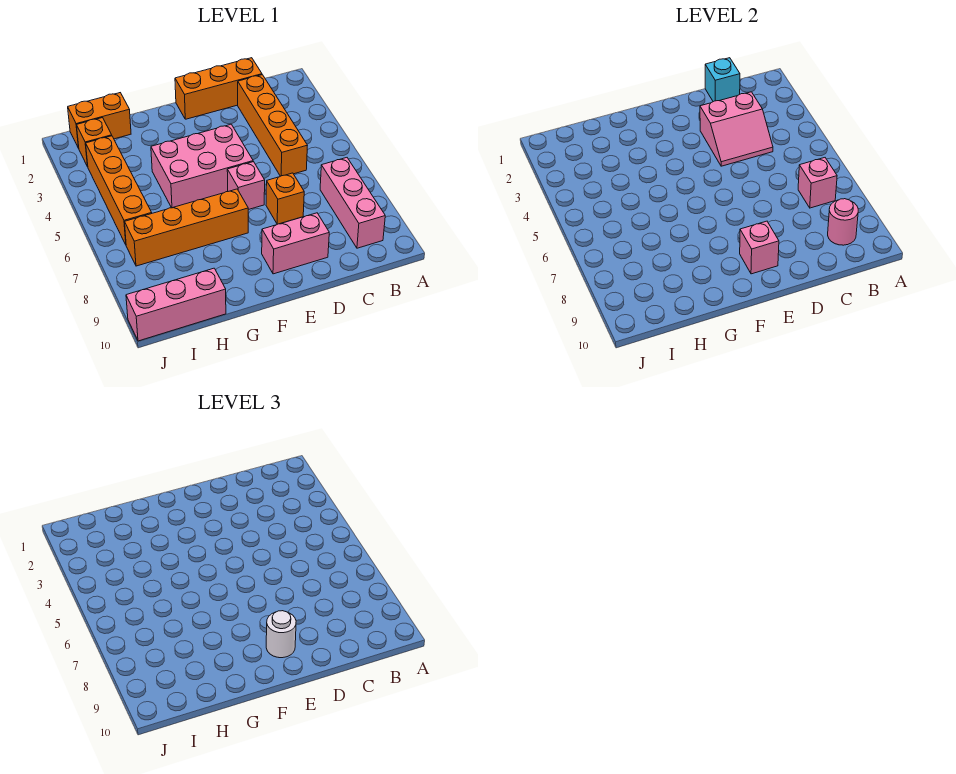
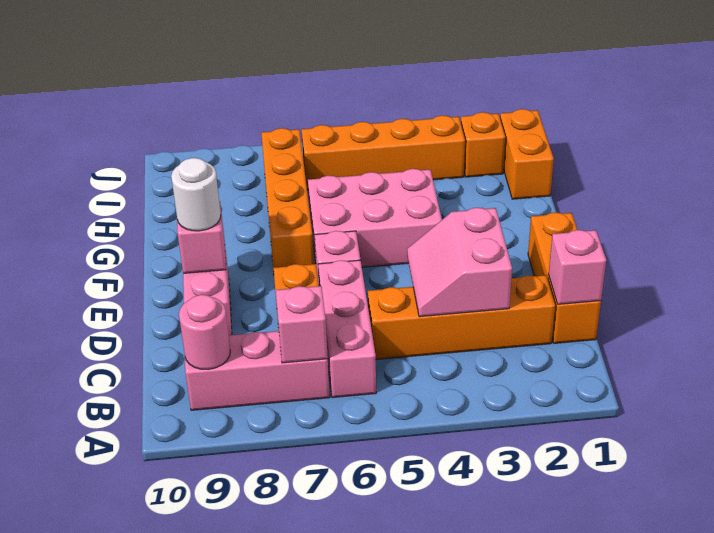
cyan brick C1 level 2 -> pink brick C1 level 2
pink brick E4:G5 level 1 -> pink brick F4:G6 level 1
pink brick H10:J10 level 1 -> pink brick B6:D6 level 1

